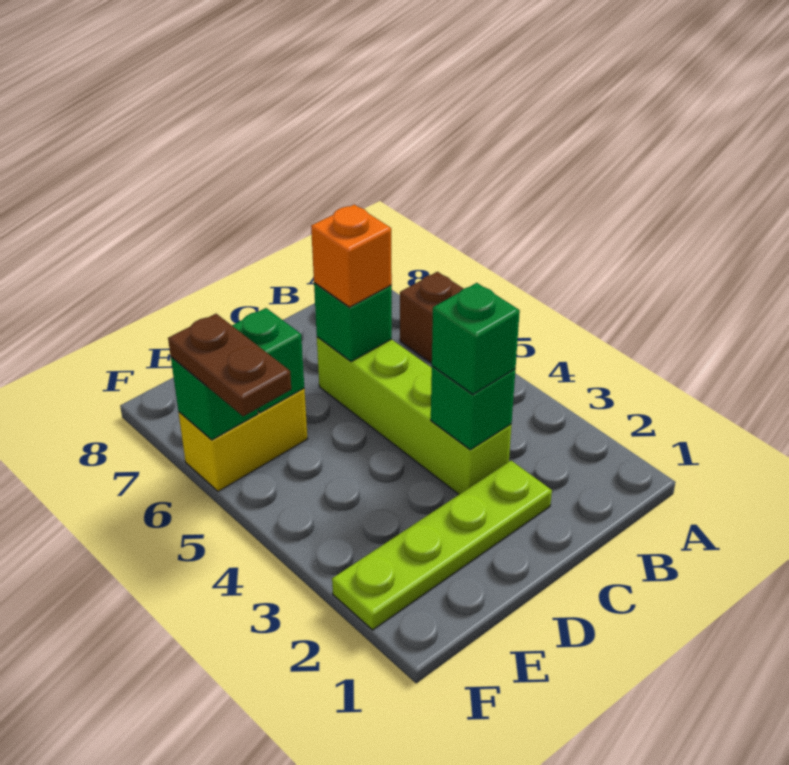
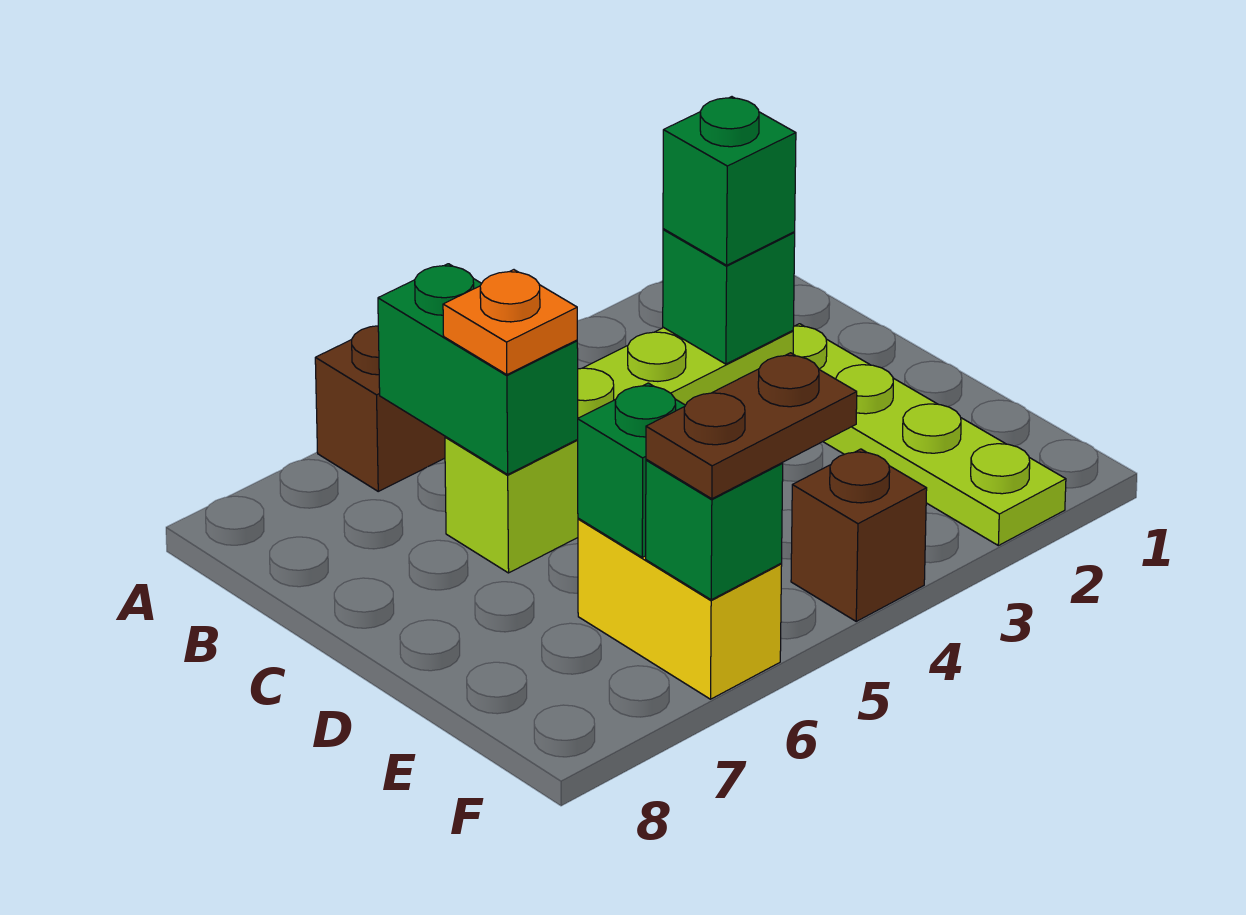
green brick C6 level 2 -> green brick B6:C6 level 2
orange brick C6 level 3 -> orange plate C6 level 3
none -> brown brick F4 level 1

